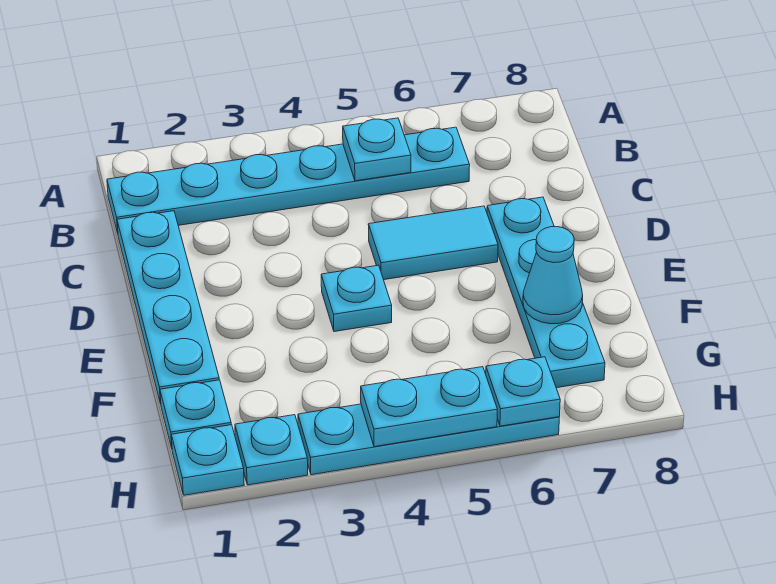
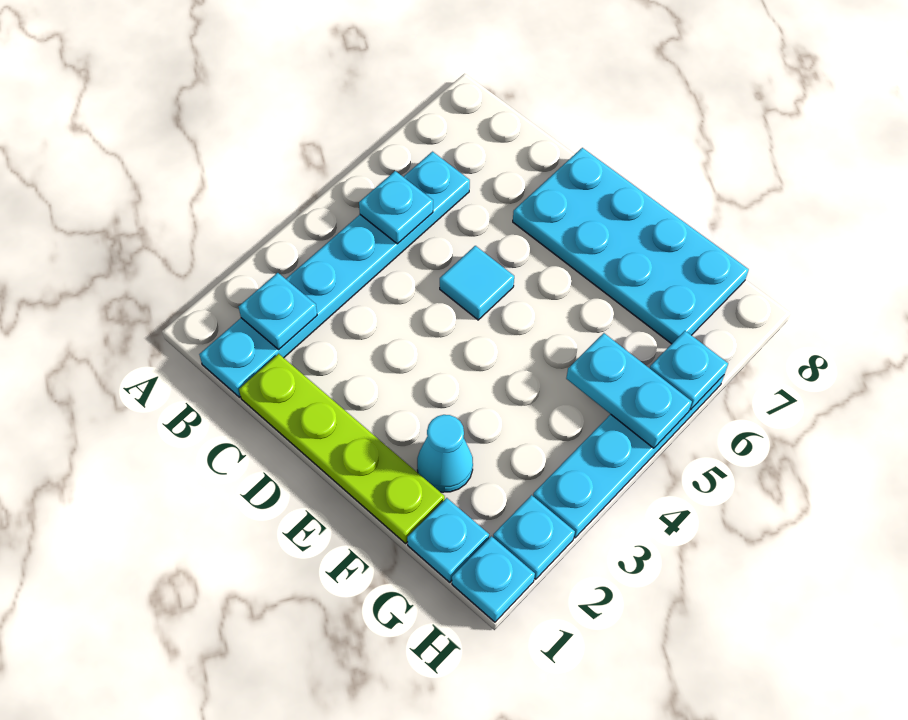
cyan plate C1:F1 level 1 -> lime plate C1:F1 level 1
cyan tile D5:D6 level 1 -> cyan tile D5 level 1
cyan plate D7:G7 level 1 -> cyan plate D7:G8 level 1
cyan plate E4 level 1 -> cyan plate B2 level 2
cyan cone F7 level 2 -> cyan cone F2 level 1
cyan plate H4:H5 level 2 -> cyan plate G5:H5 level 2

